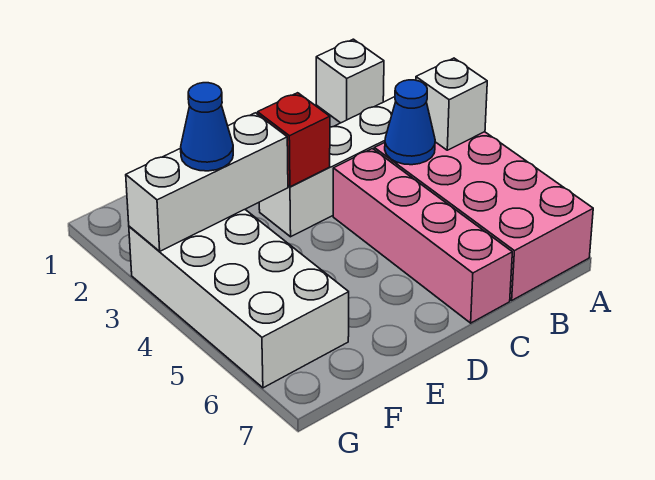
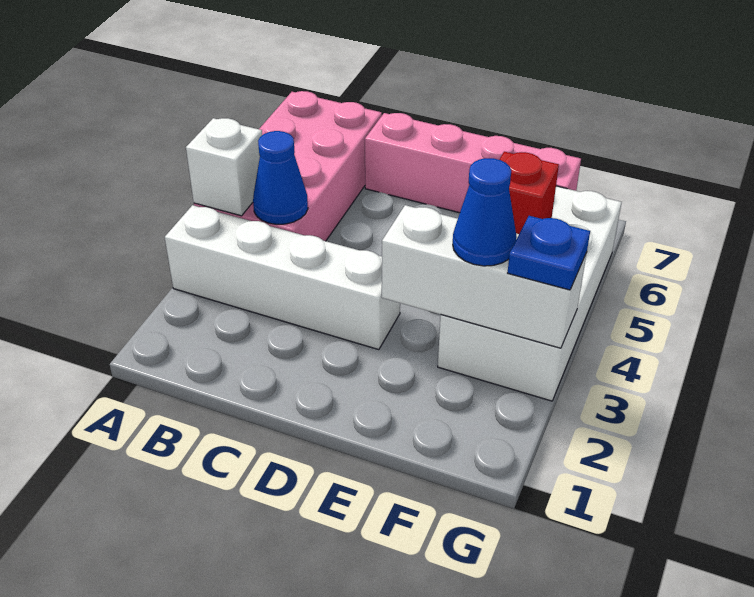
white brick A1 level 1 -> none
pink brick C4:C7 level 1 -> pink brick C7:F7 level 1
red brick D3 level 2 -> red brick F5 level 2
none -> blue plate G3 level 3

